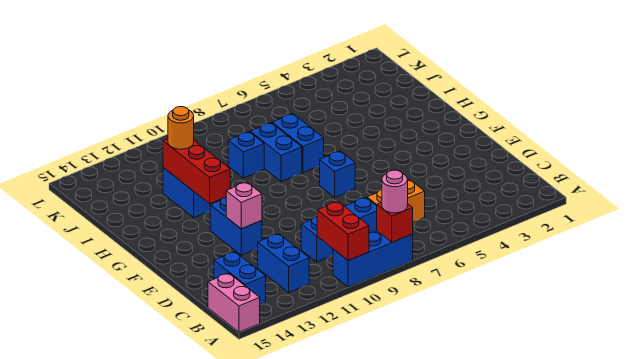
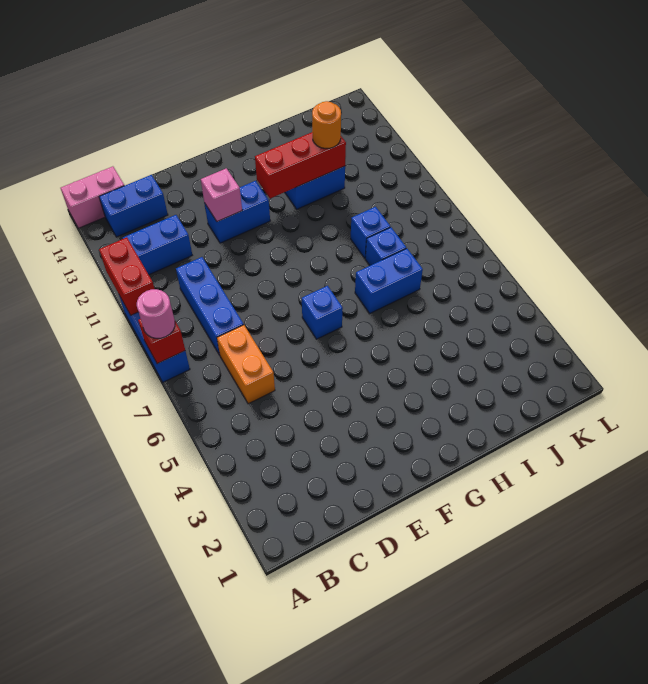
red brick A10:B10 level 2 -> red brick A10:A11 level 2
blue brick H8:I8 level 1 -> blue brick I8 level 1

